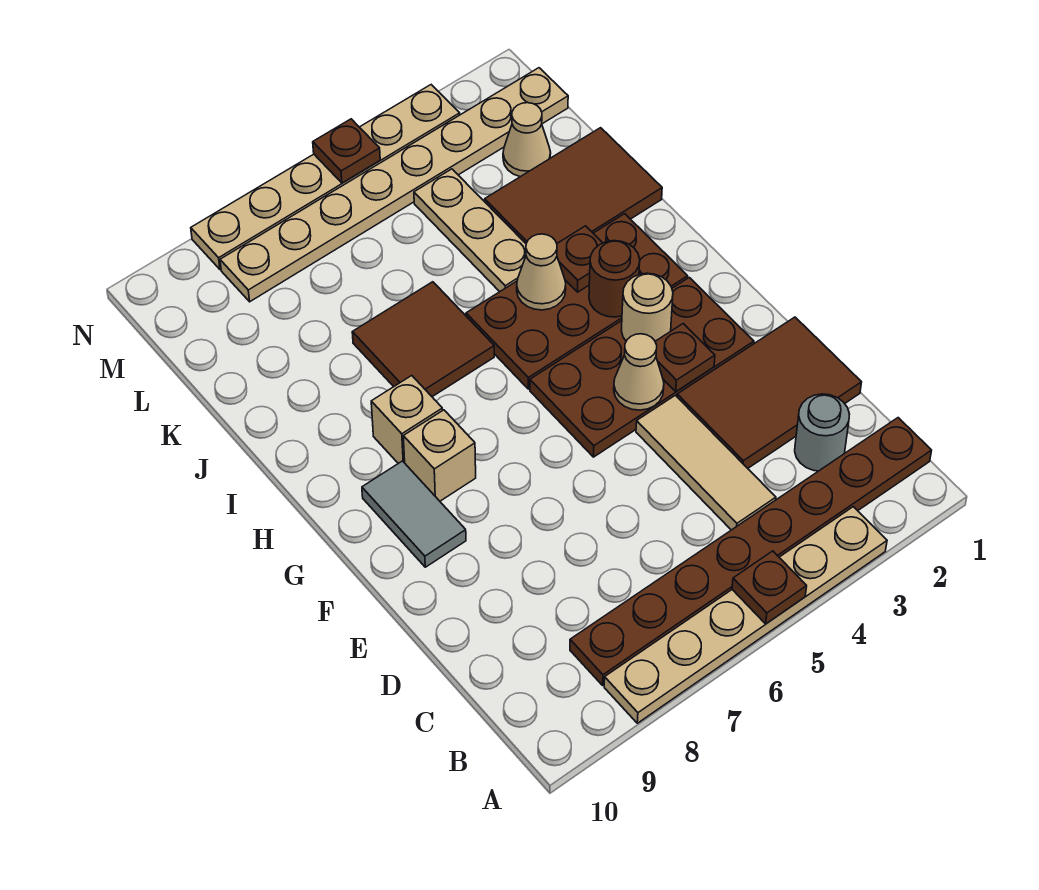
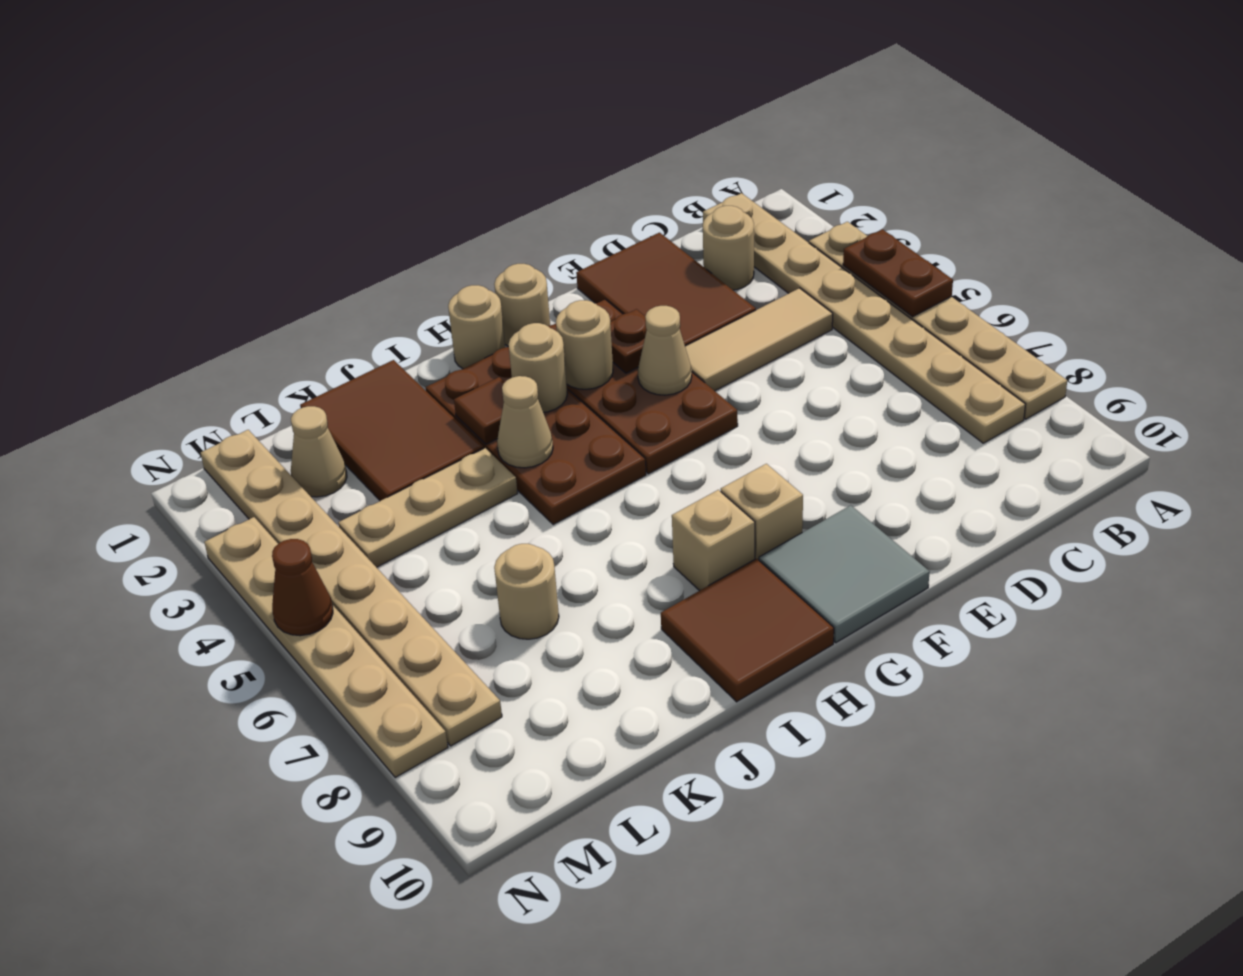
brown plate A5 level 2 -> brown plate A4:A5 level 2
brown plate B1:B8 level 1 -> tan plate B1:B8 level 1
grey round brick C2 level 1 -> tan round brick C2 level 1
grey tile F9:G9 level 1 -> grey tile F9:G10 level 1
none -> tan round brick G1 level 1
none -> tan round brick H1 level 1
brown round brick H3 level 2 -> tan round brick H3 level 2
brown plate I3 level 2 -> brown tile I3 level 2
brown tile I6:J7 level 1 -> brown tile H9:I10 level 1
none -> tan round brick K7 level 1
brown plate N5 level 2 -> brown cone N5 level 2

